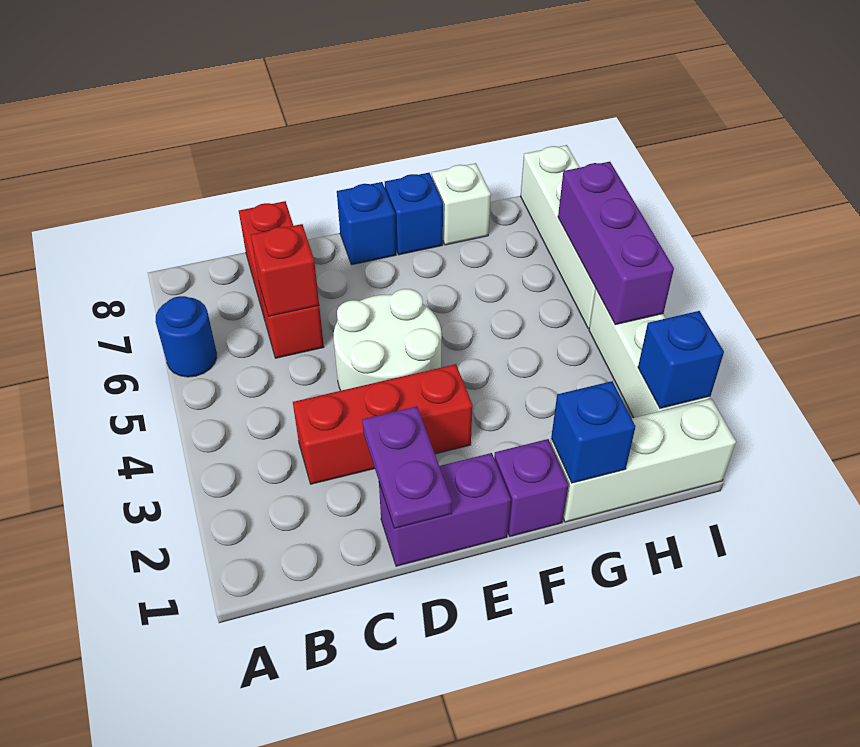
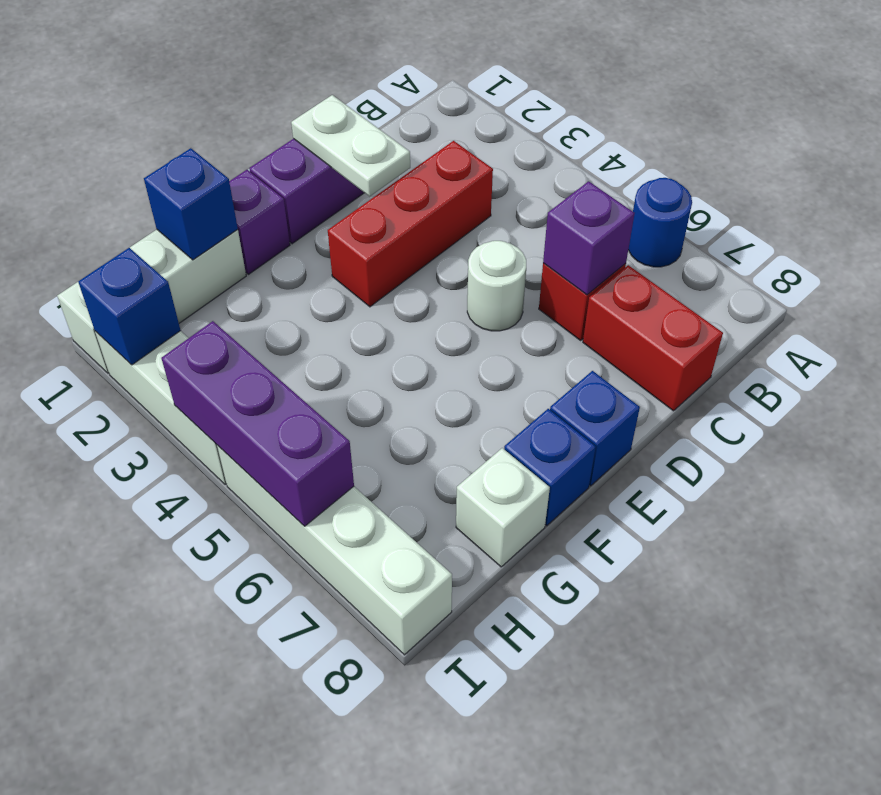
red brick C6 level 2 -> purple brick C6 level 2
purple plate D1:D2 level 2 -> white plate D1:D2 level 2
white round brick D4:E5 level 1 -> white round brick D5 level 1

